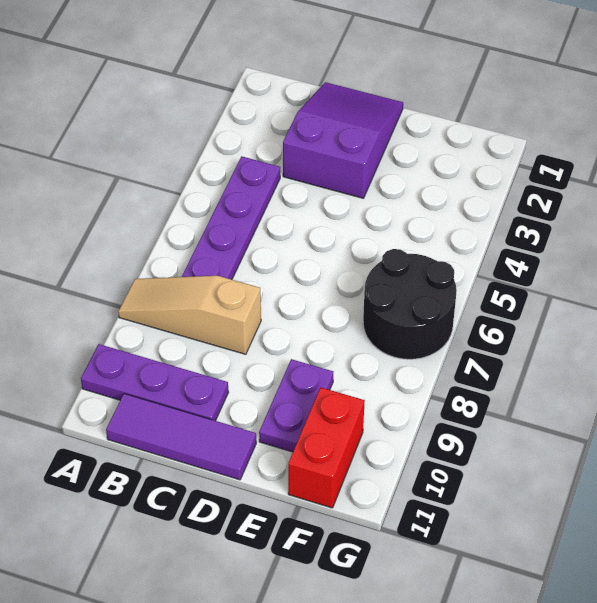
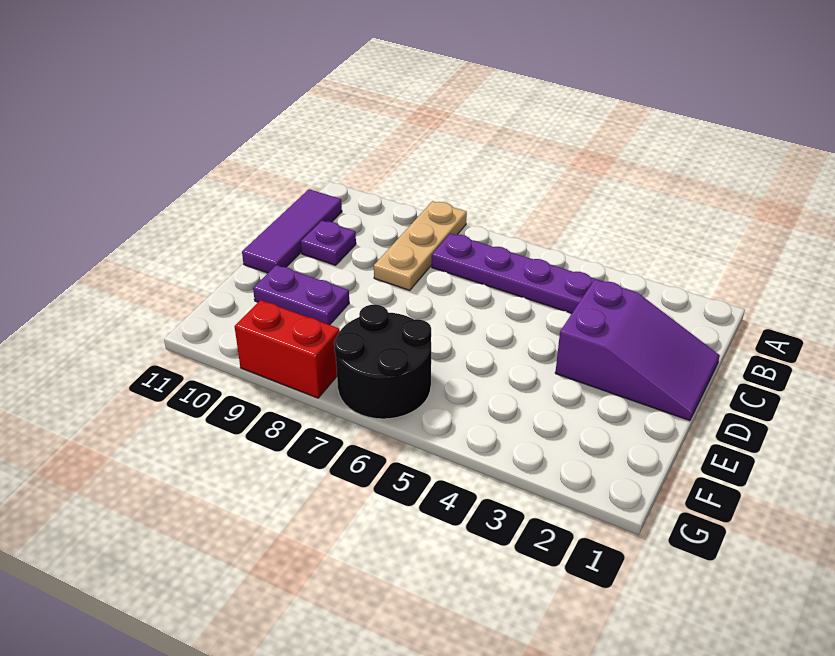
tan slope A8:C8 level 1 top C -> tan plate A8:C8 level 1
purple plate A10:C10 level 1 -> purple plate C10 level 1
red brick F10:F11 level 1 -> red brick G8:G9 level 1

